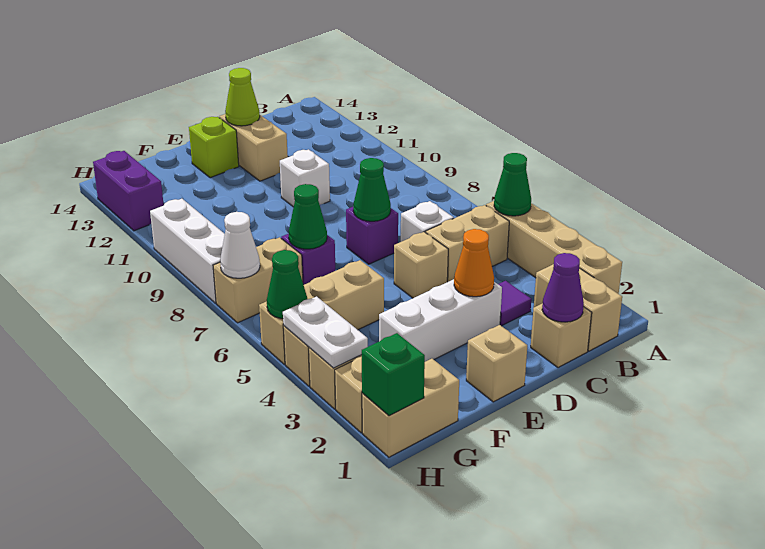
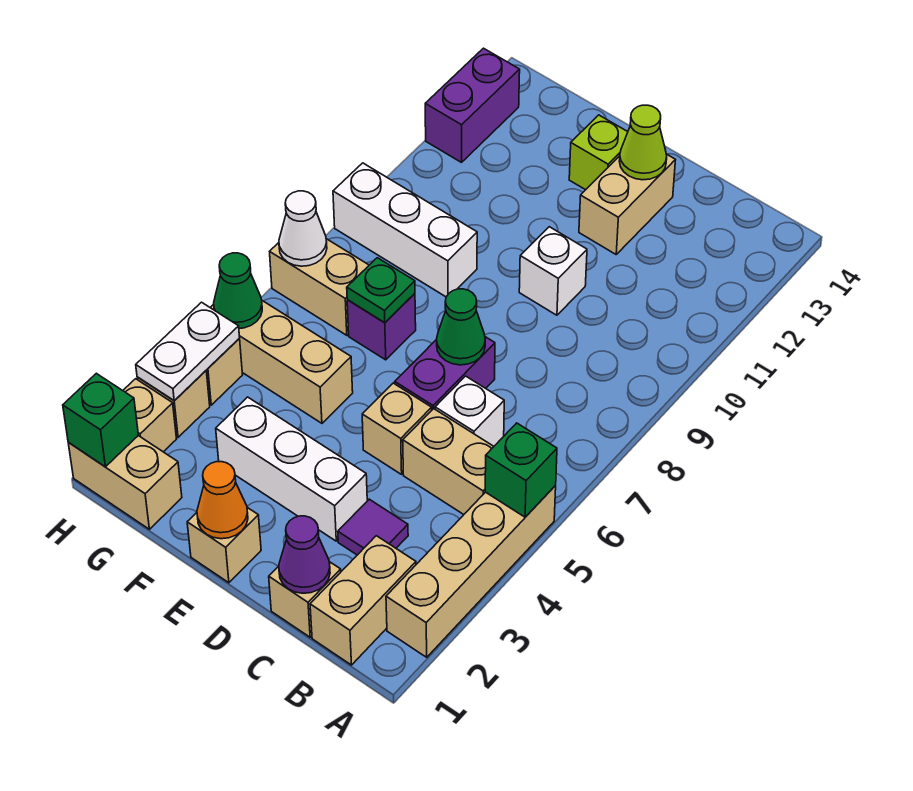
green cone A5 level 2 -> green brick A5 level 2
orange cone D3 level 2 -> orange cone E1 level 2
purple brick D7 level 1 -> purple brick D6:D7 level 1
green cone F7 level 2 -> green plate F7 level 2
white brick H8:H10 level 1 -> white brick F9:H9 level 1

